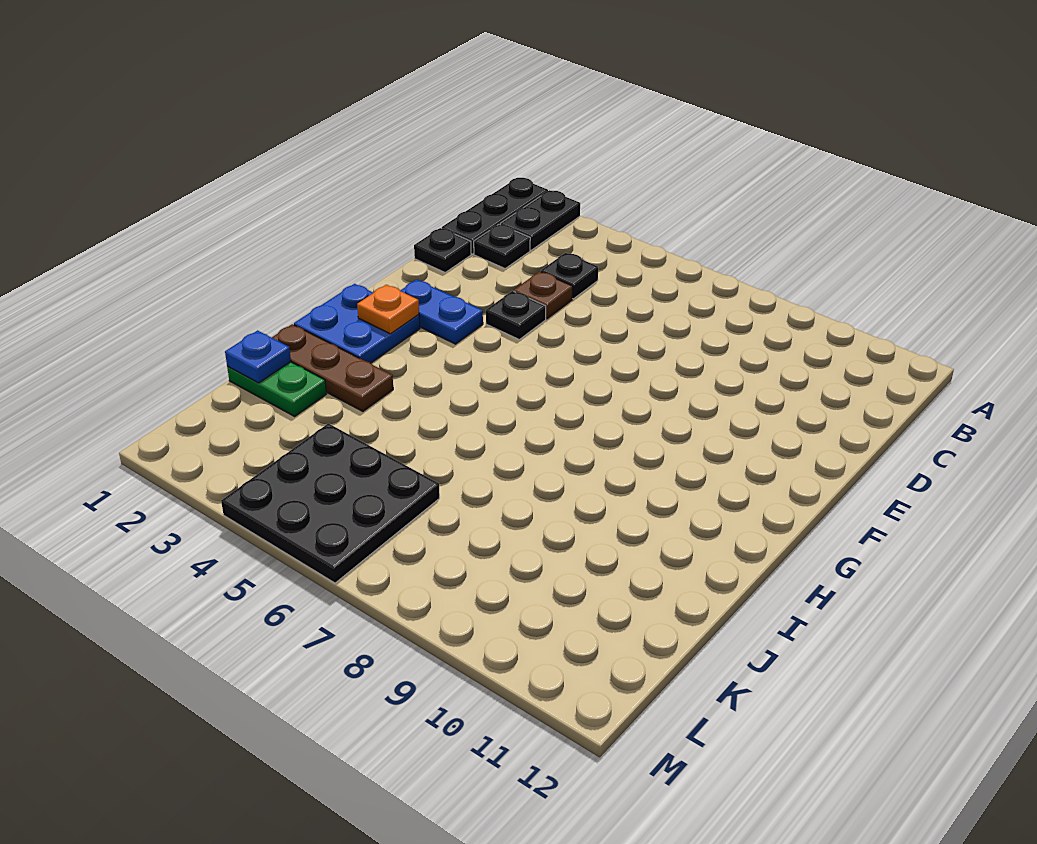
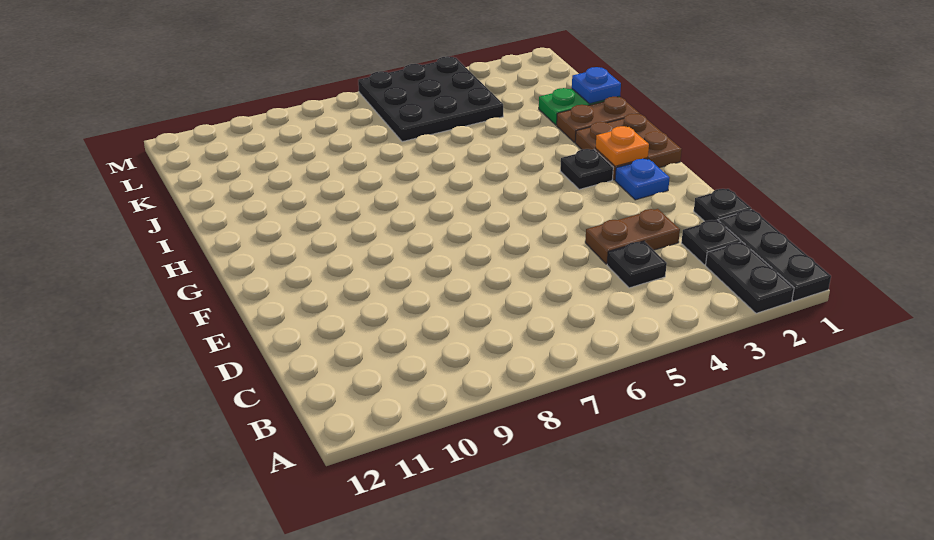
brown plate D4 level 1 -> brown plate D3:D4 level 1
black plate E4 level 1 -> black plate G3 level 1
blue plate F2:F3 level 1 -> blue plate F2 level 1
blue plate G1:H2 level 1 -> brown plate G1:H2 level 1
brown plate I1:I3 level 1 -> brown plate I1:I2 level 1

